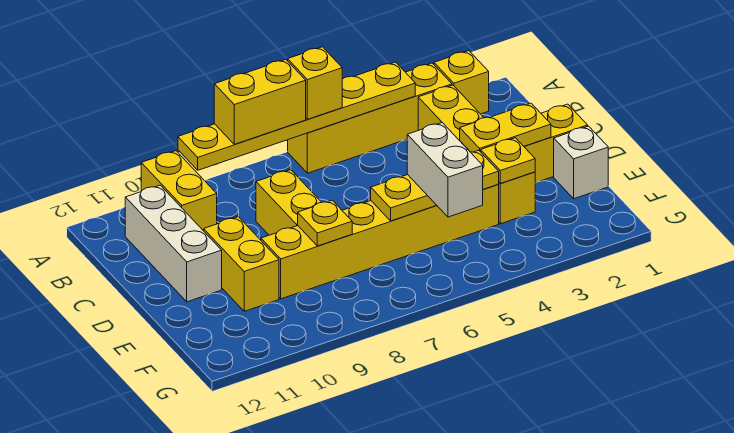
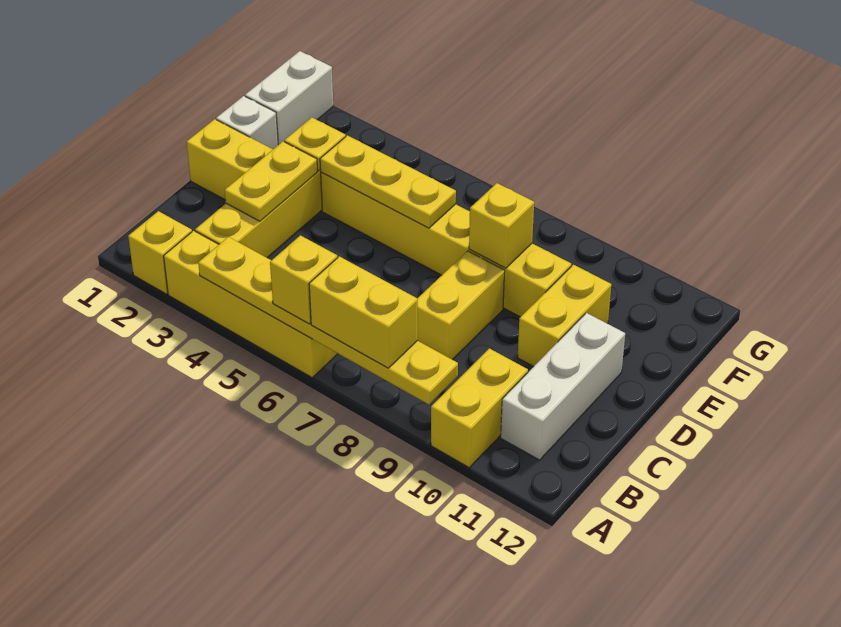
yellow plate D2:D3 level 2 -> yellow plate C3:D3 level 2
white brick E5:F5 level 3 -> white brick F1:G1 level 1
yellow plate E8 level 2 -> yellow brick E8 level 2

